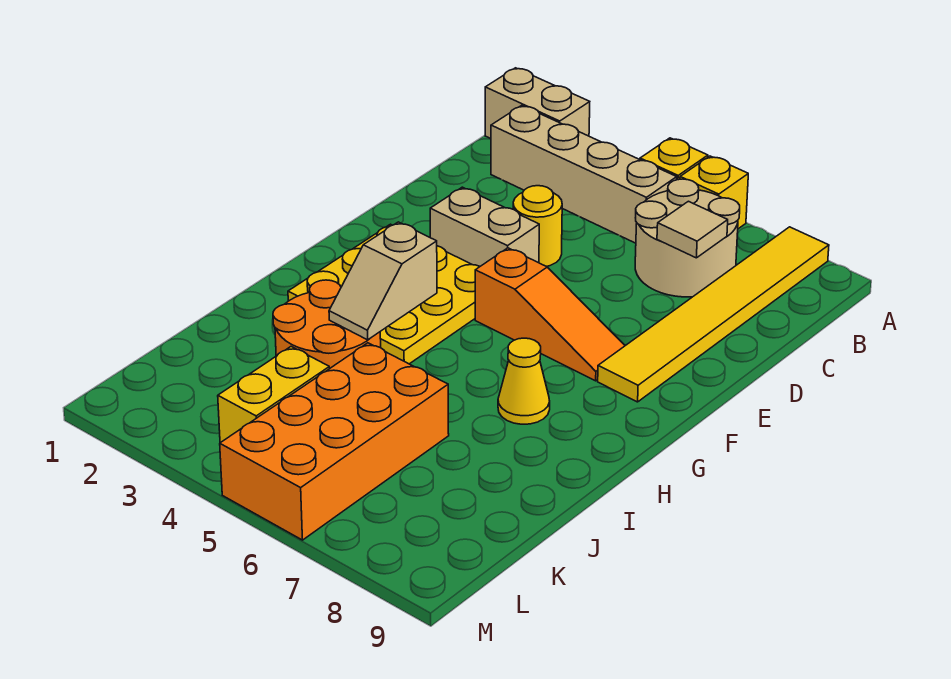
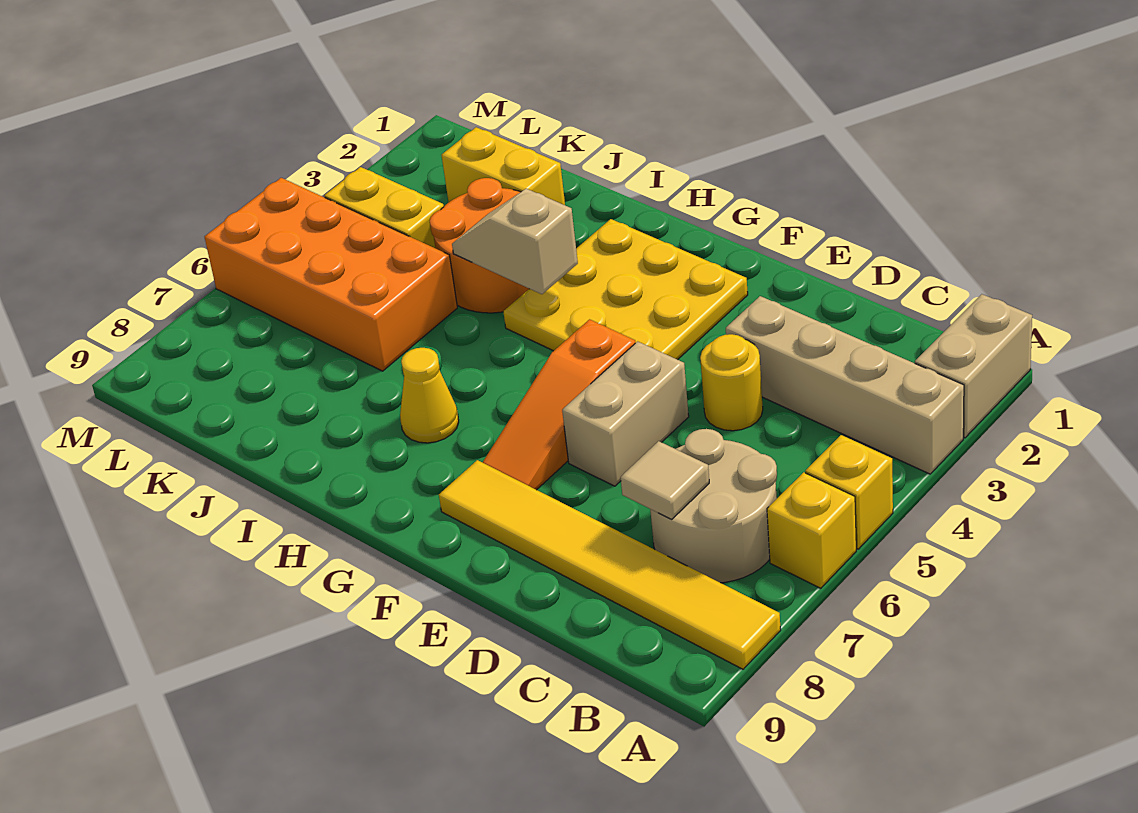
tan brick B2:B5 level 1 -> tan brick A3:D3 level 1
tan brick E3:E4 level 1 -> tan brick E5:E6 level 1
none -> yellow brick J2:K2 level 1

